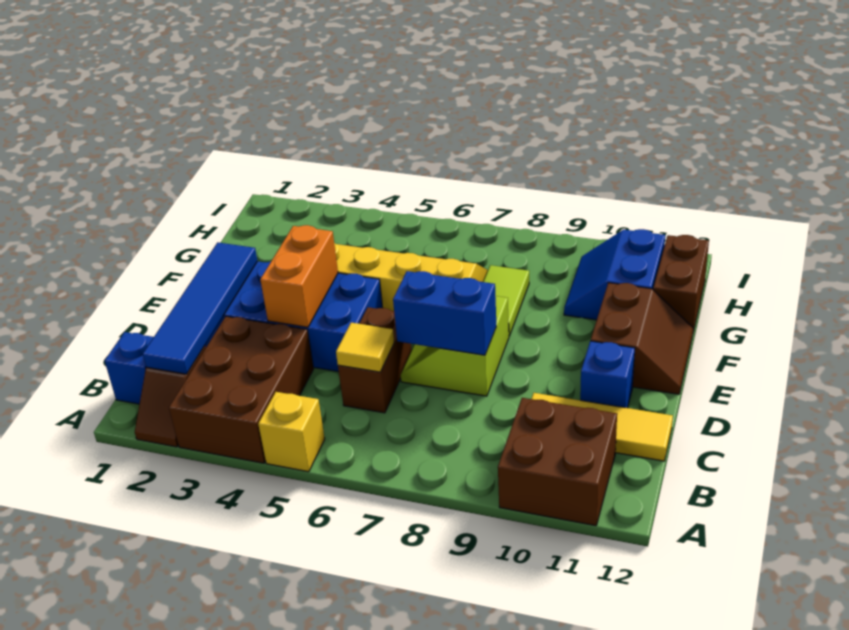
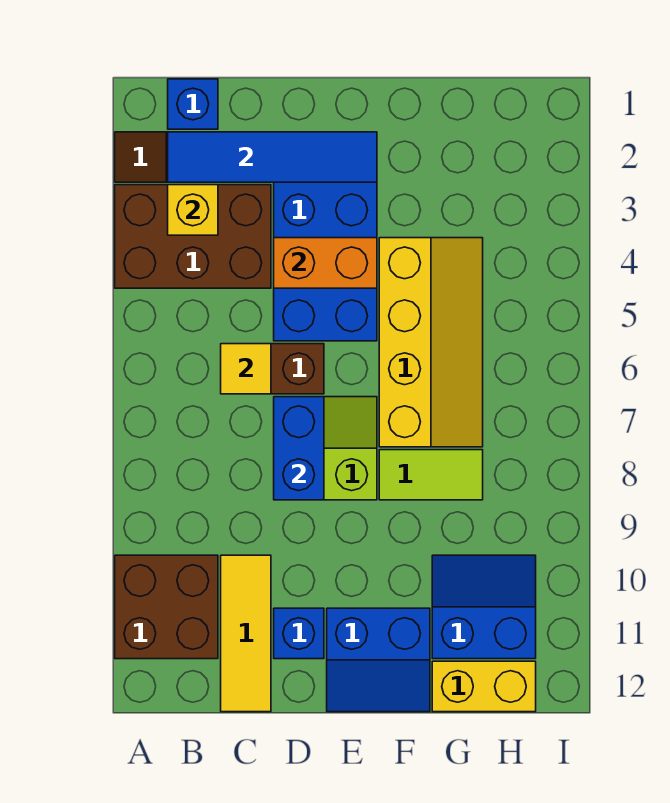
yellow brick A5 level 1 -> yellow brick B3 level 2
brown slope E11:F12 level 1 top 11 -> blue slope E11:F12 level 1 top 11
brown brick G12:H12 level 1 -> yellow brick G12:H12 level 1

